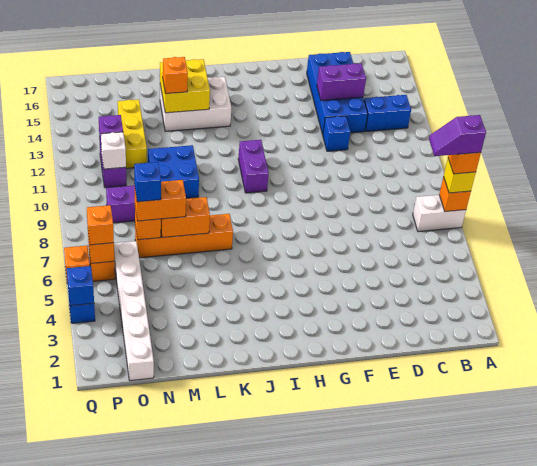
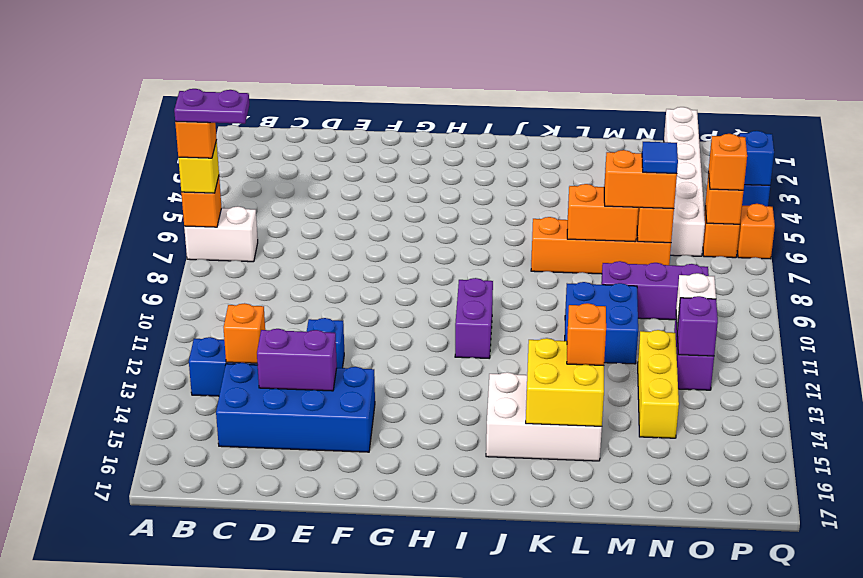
purple slope A7:B7 level 5 top A -> purple plate A7:B7 level 5
none -> orange brick C13 level 2
blue brick D13:E16 level 1 -> blue brick C14:F15 level 1
blue brick N7 level 4 -> blue tile N7 level 4

